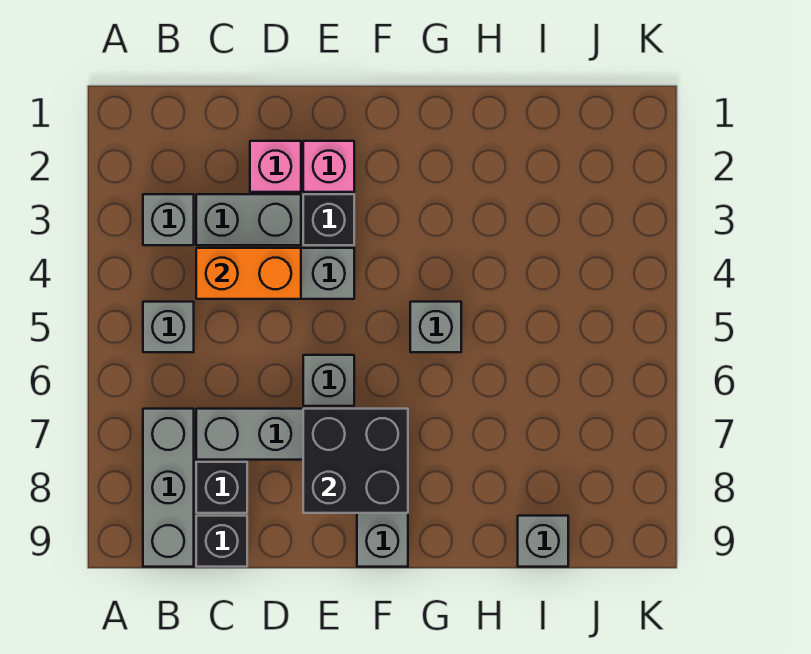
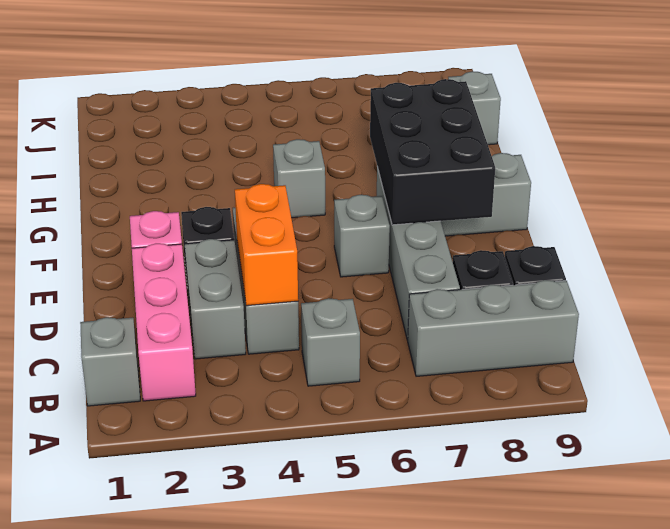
grey brick B3 level 1 -> grey brick B1 level 1
pink brick D2 level 1 -> pink brick B2:D2 level 1
black brick E7:F8 level 2 -> black brick E7:G8 level 2

